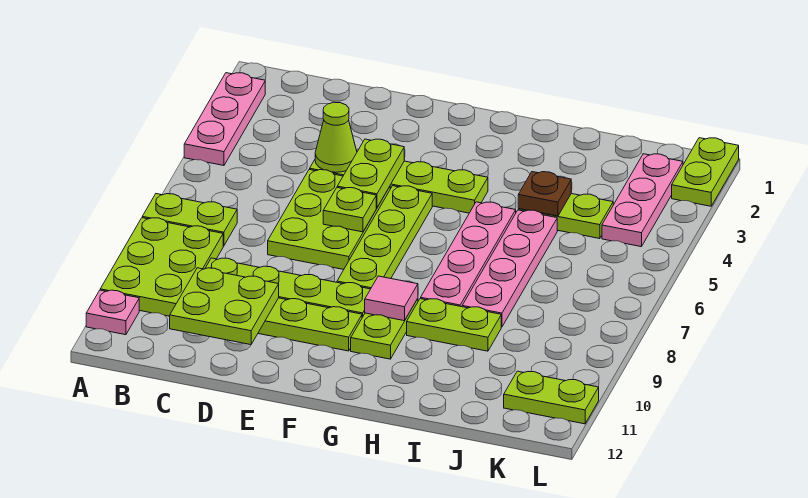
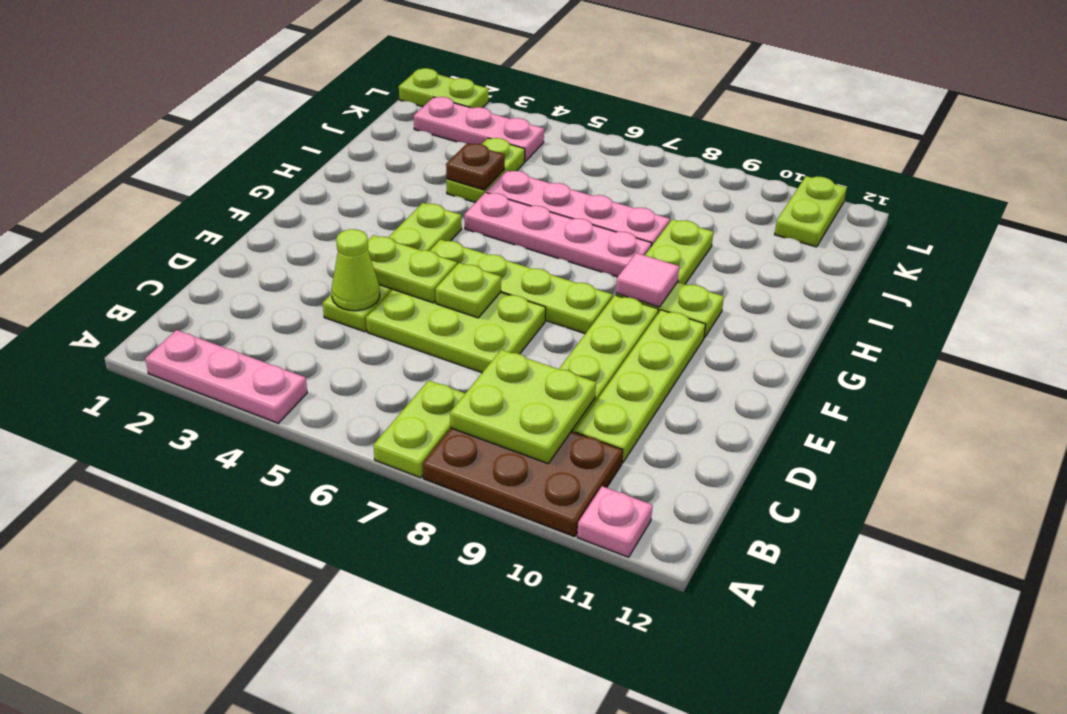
lime plate A8:B10 level 1 -> brown plate A8:B10 level 1
lime plate C10:D11 level 2 -> lime plate B8:C9 level 2

